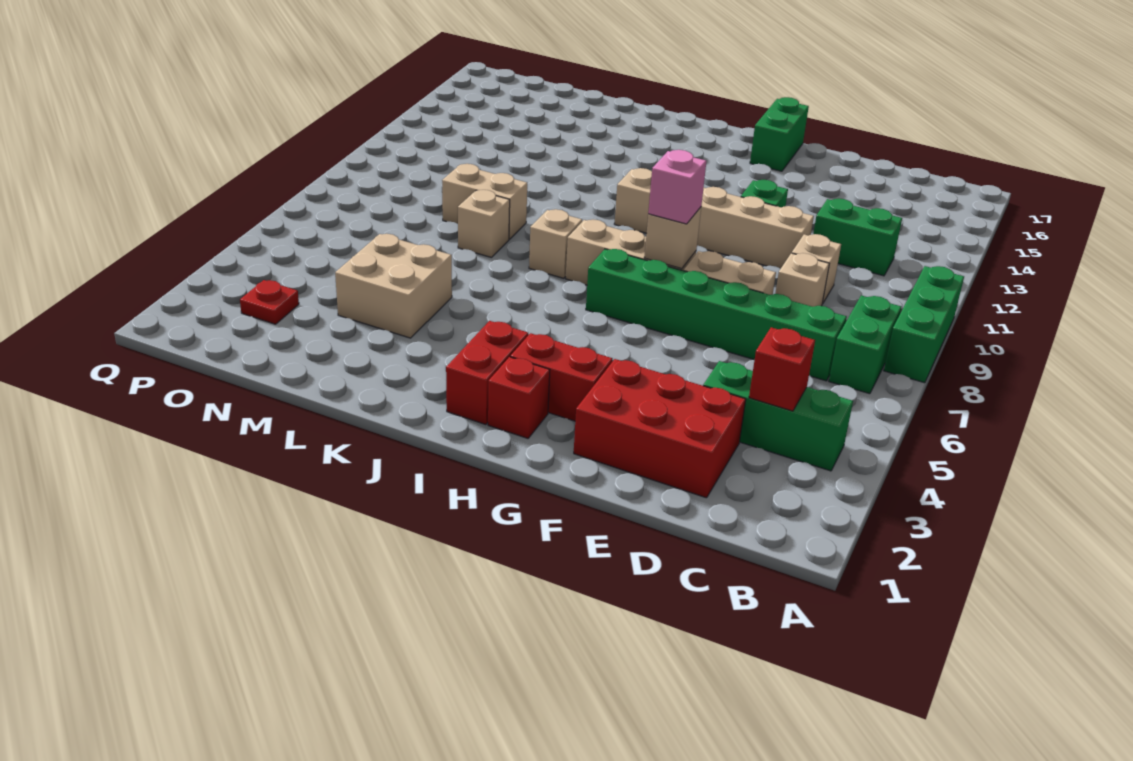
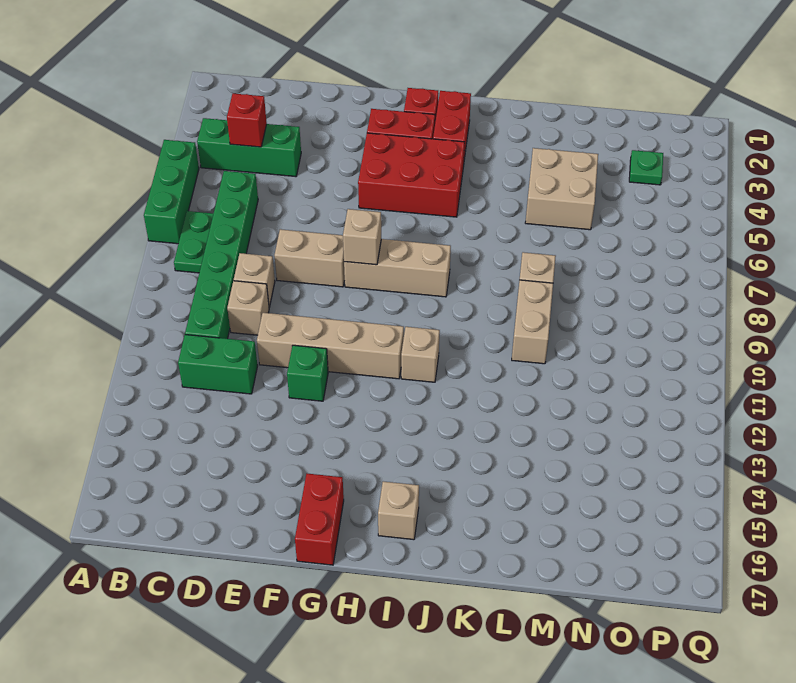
green brick A8:A10 level 1 -> green brick A5:A7 level 1
green brick B7:B8 level 1 -> green plate B7:B8 level 1
green brick C7:H7 level 1 -> green brick C6:C11 level 1
red brick D2:F3 level 1 -> red brick G4:I5 level 1
pink brick G8 level 3 -> none
green brick G16:G17 level 1 -> red brick G16:G17 level 1
tan brick J8 level 1 -> tan brick I16 level 1
tan brick L9:M9 level 1 -> tan brick L9:L10 level 1
red plate O3 level 1 -> green plate O3 level 1

